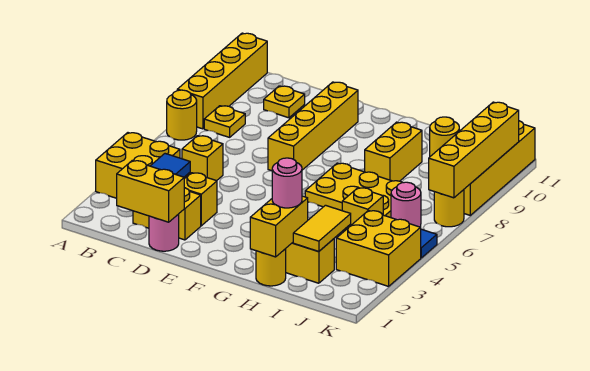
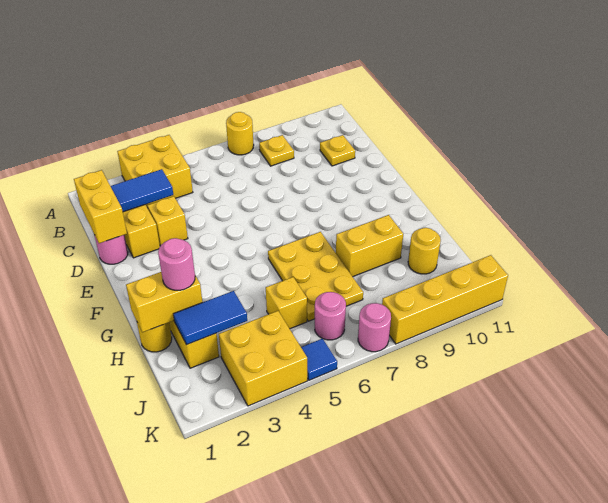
yellow brick A8:A11 level 1 -> none
yellow brick C5 level 1 -> none
yellow brick E7:E10 level 1 -> none
yellow tile I2:I3 level 2 -> blue tile I2:I3 level 2
yellow round brick K7 level 1 -> pink round brick K7 level 1
yellow brick K7:K10 level 2 -> none

